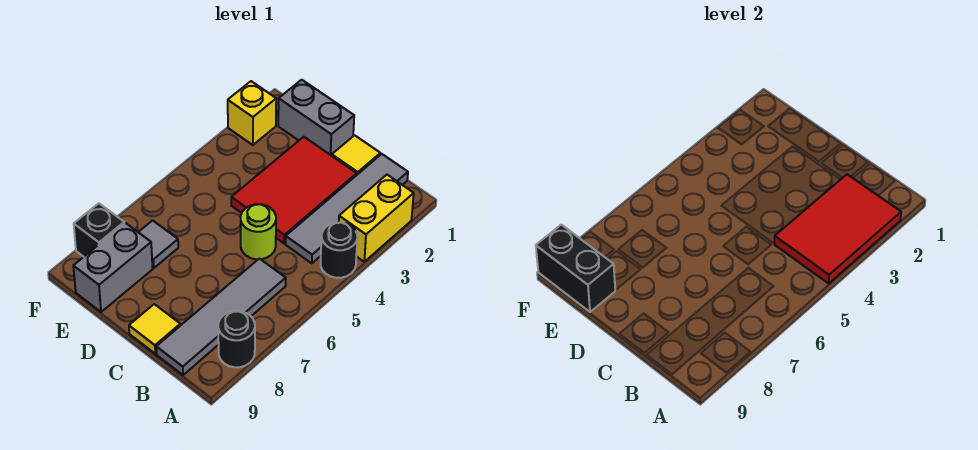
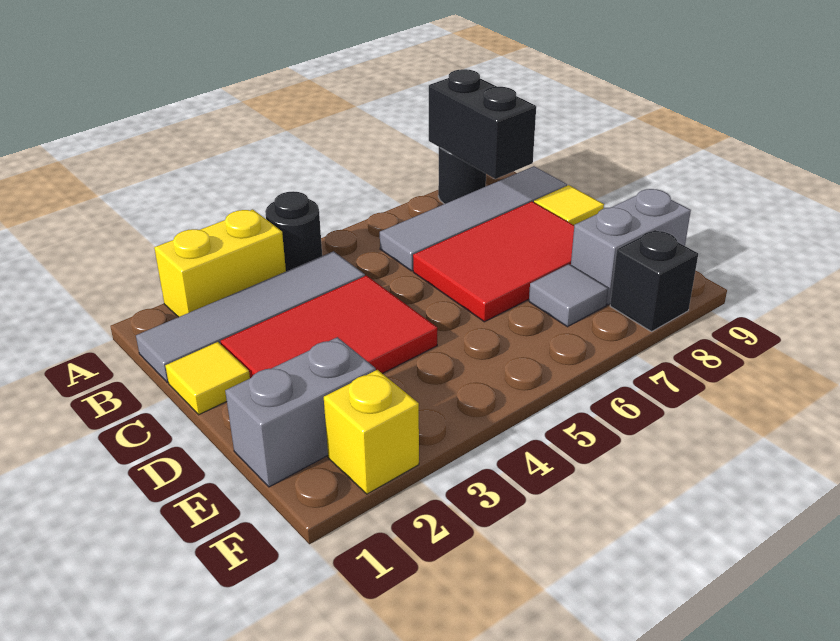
red tile A2:B4 level 2 -> red tile C6:D8 level 1
lime round brick C5 level 1 -> none
grey brick D1:E1 level 1 -> grey brick E1:E2 level 1
black brick E9:F9 level 2 -> black brick A8:B8 level 2

